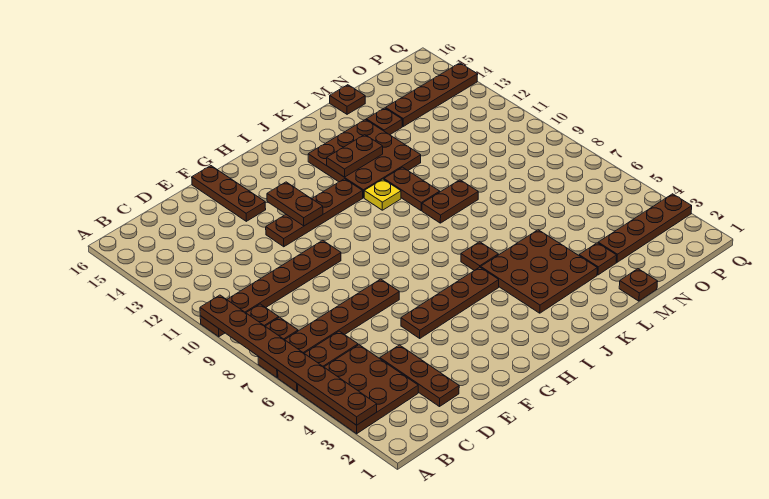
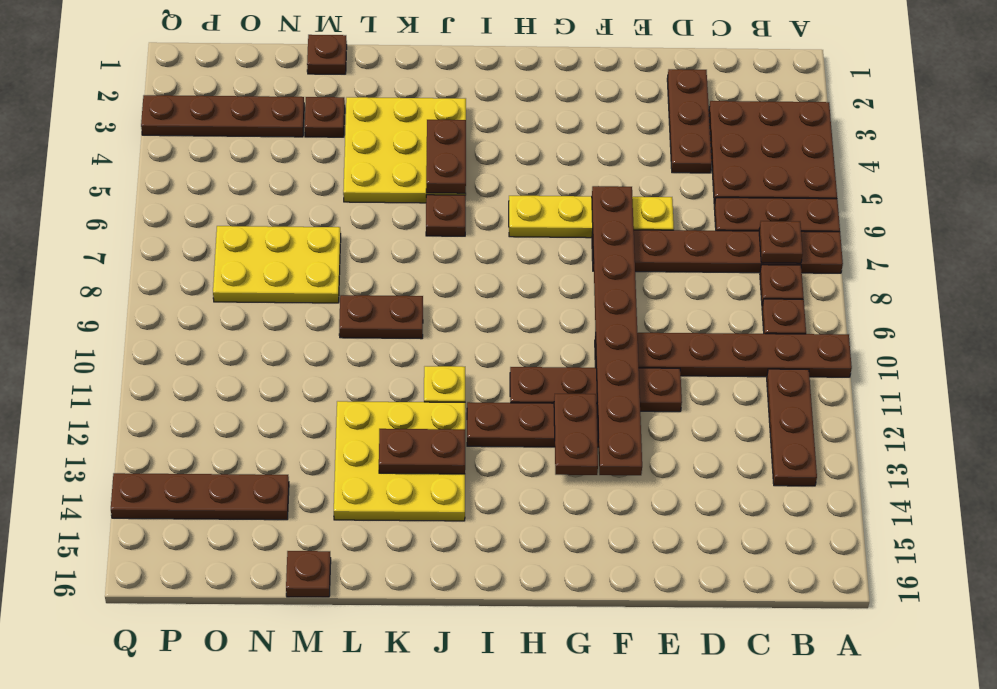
brown plate A3:A10 level 2 -> brown plate F6:F13 level 2
none -> yellow plate E6:H6 level 1
brown plate F5:I5 level 1 -> brown plate E11:H11 level 1
brown plate F14:F16 level 1 -> brown plate B11:B13 level 1
brown plate J3:L5 level 1 -> yellow plate J3:L5 level 1
brown plate J12:L14 level 1 -> yellow plate J12:L14 level 1
brown plate K10:K11 level 1 -> brown plate J4:J5 level 2
none -> yellow plate M7:O8 level 1
brown plate M14 level 1 -> brown plate B7 level 2

